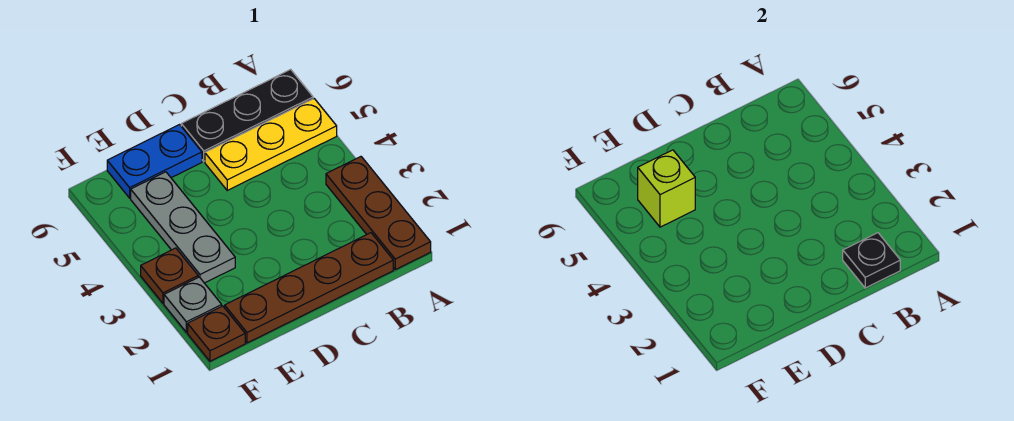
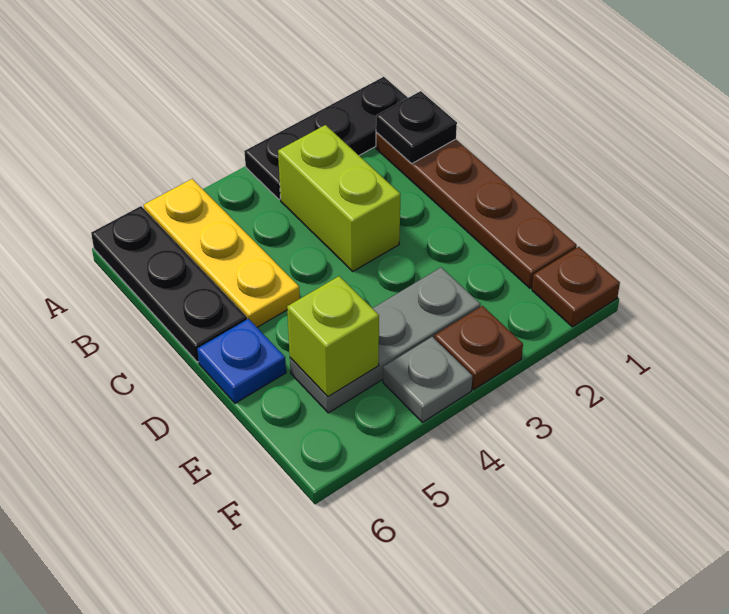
brown plate A1:A3 level 1 -> black plate A1:A3 level 1
none -> lime brick B3:C3 level 1
blue plate D6:E6 level 1 -> blue plate D6 level 1
grey plate F2 level 1 -> grey plate F4 level 1

